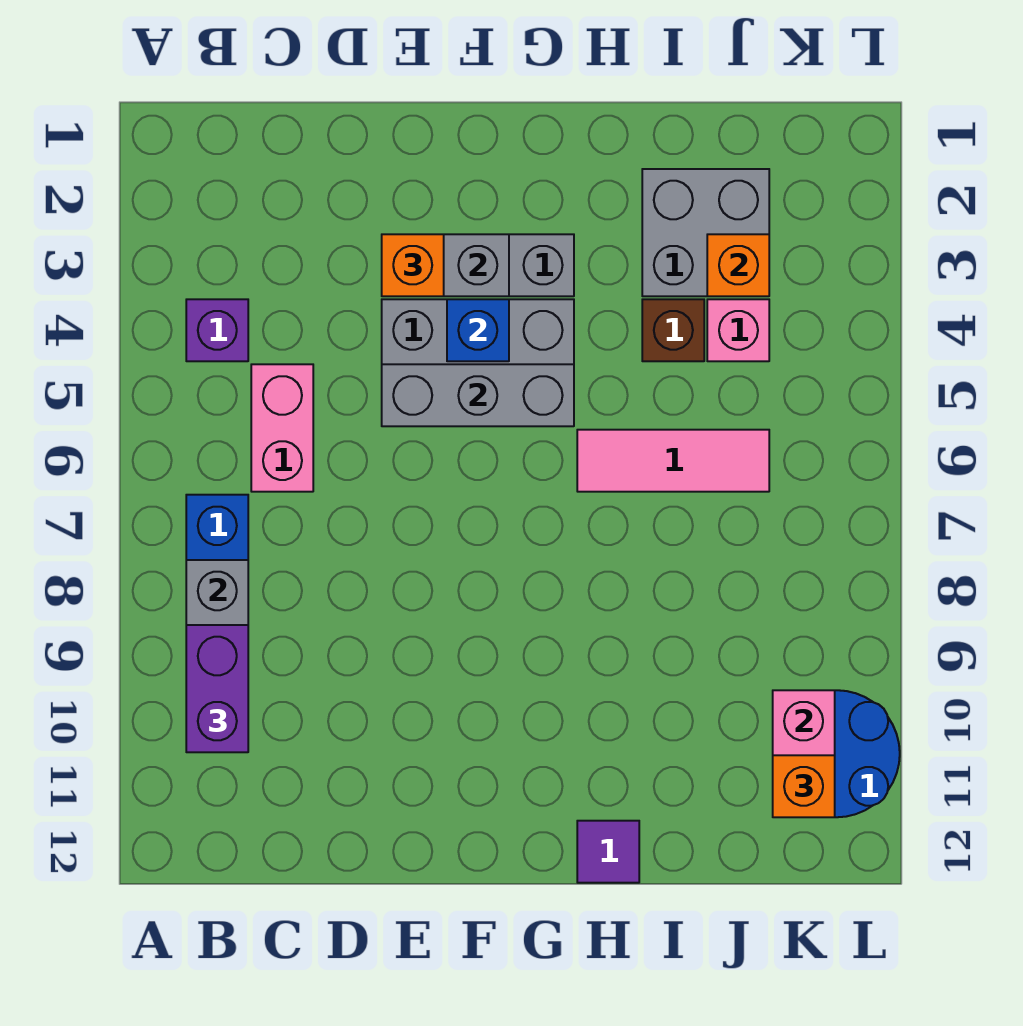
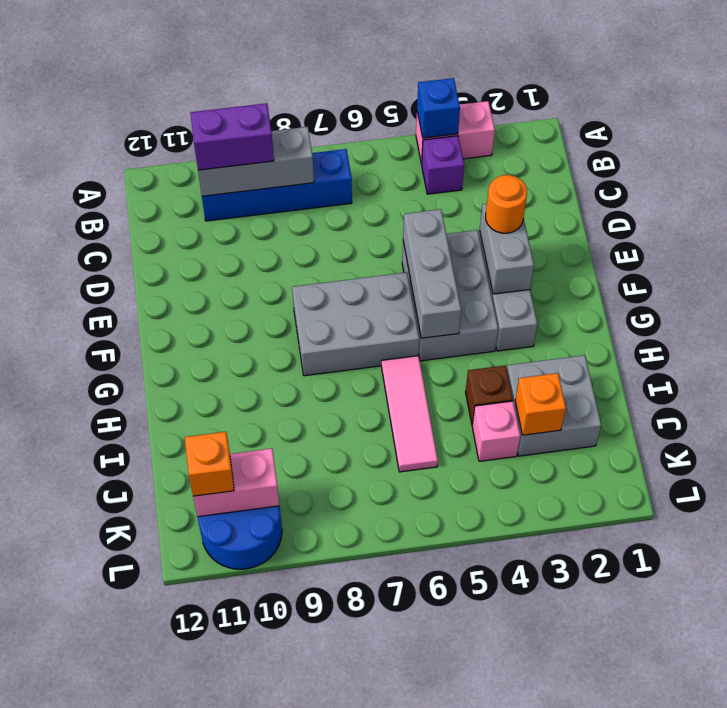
pink brick C5:C6 level 1 -> pink brick A3:A4 level 1
orange brick E3 level 3 -> orange round brick E3 level 3
blue brick F4 level 2 -> blue brick A4 level 2
none -> grey brick F6:G8 level 1
purple tile H12 level 1 -> none

